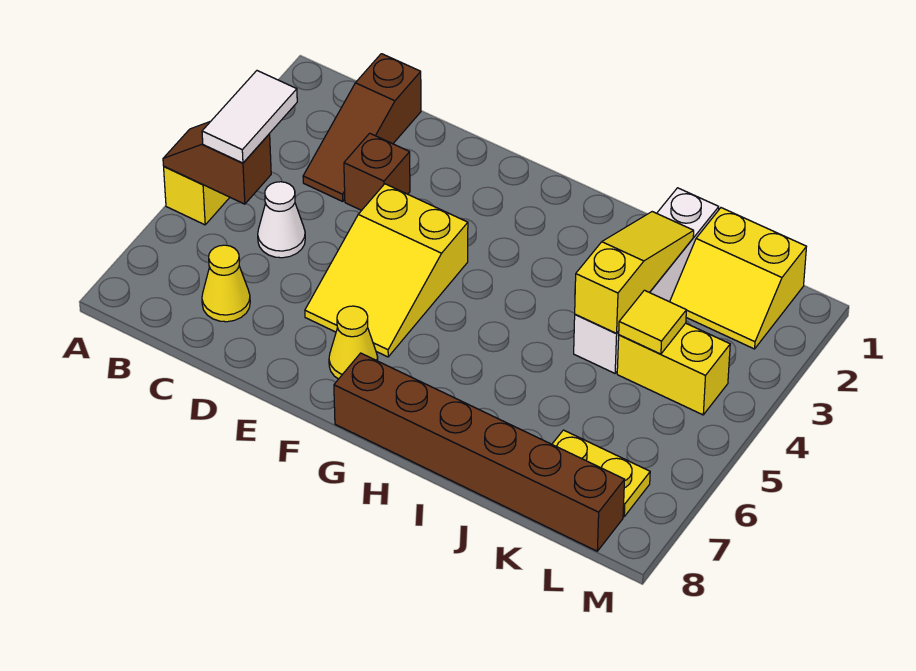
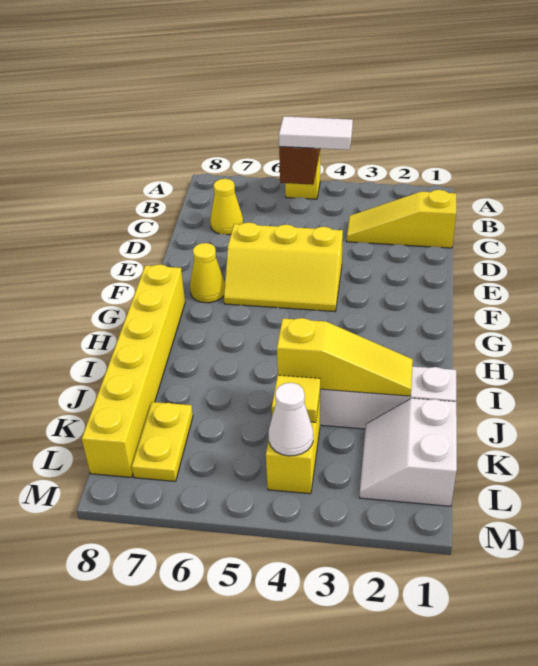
brown slope C1:C3 level 1 top 1 -> yellow slope C1:C3 level 1 top 1
white cone C5 level 1 -> white cone L4 level 2
brown brick D3 level 1 -> none
yellow slope E4:F6 level 1 top 4 -> yellow slope E4:F6 level 1 top E
brown brick G8:L8 level 1 -> yellow brick G8:L8 level 1
yellow slope K1:L2 level 1 top 1 -> white slope K1:L2 level 1 top 1

